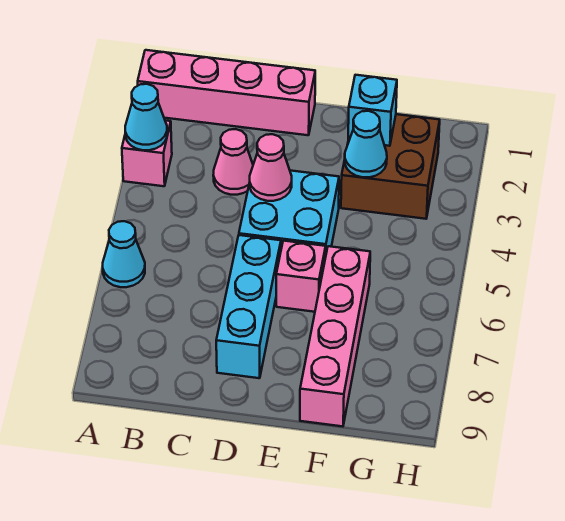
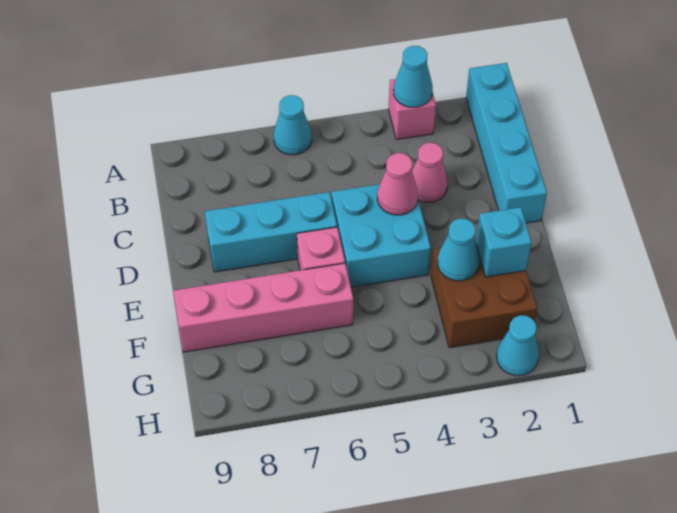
pink brick A1:D1 level 1 -> cyan brick A1:D1 level 1
none -> cyan cone H2 level 1

